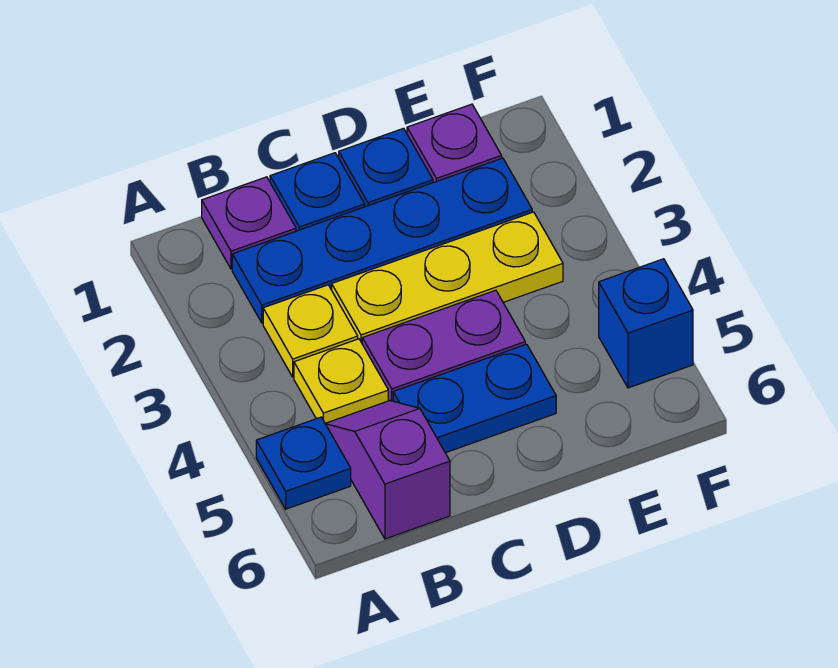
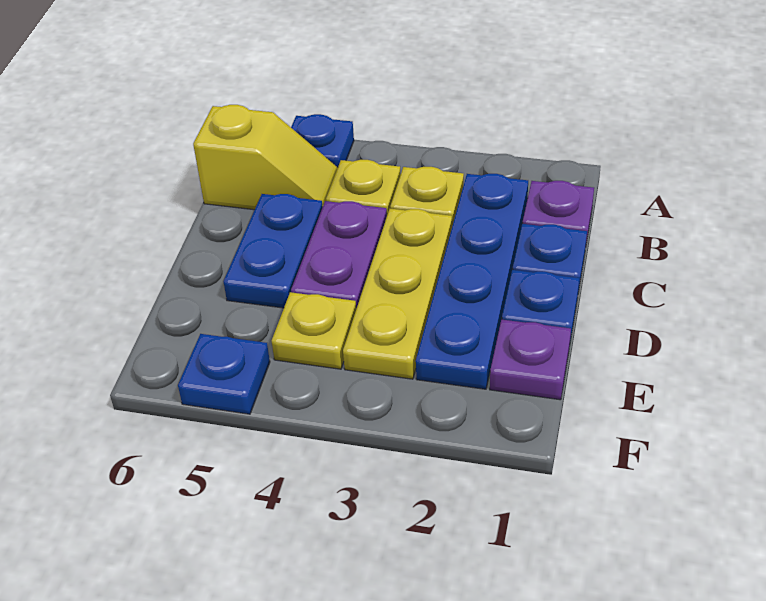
purple slope B5:B6 level 1 top 6 -> yellow slope B5:B6 level 1 top 6
none -> yellow plate E4 level 1
blue brick F5 level 1 -> blue plate F5 level 1

